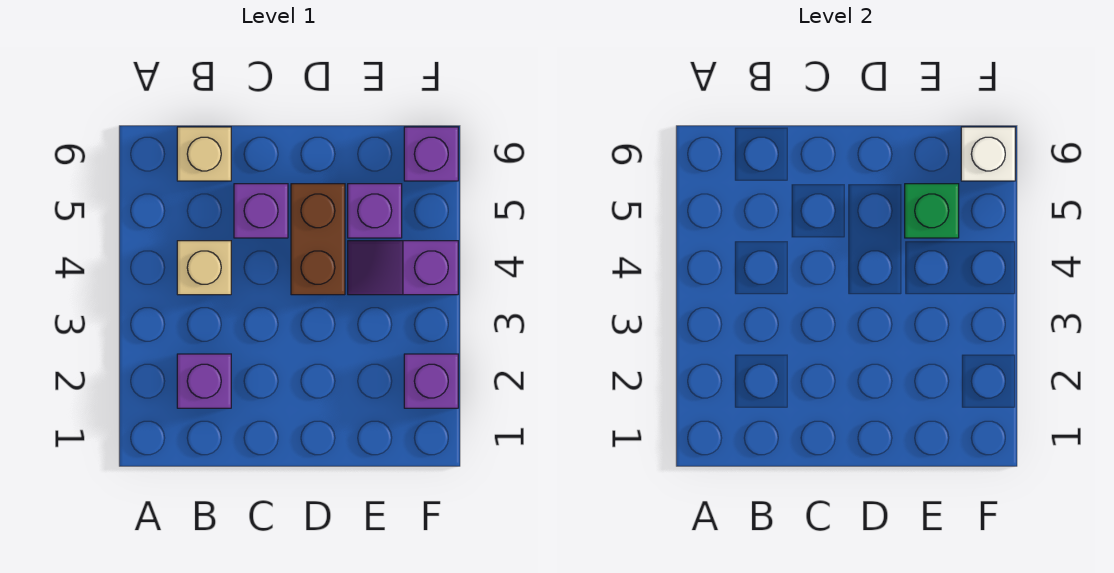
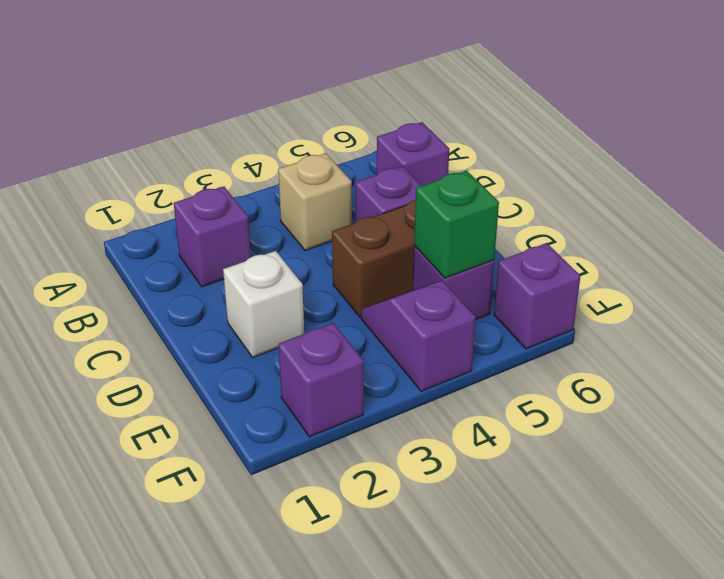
tan brick B6 level 1 -> purple brick B6 level 1
white brick F6 level 2 -> white brick D2 level 1

